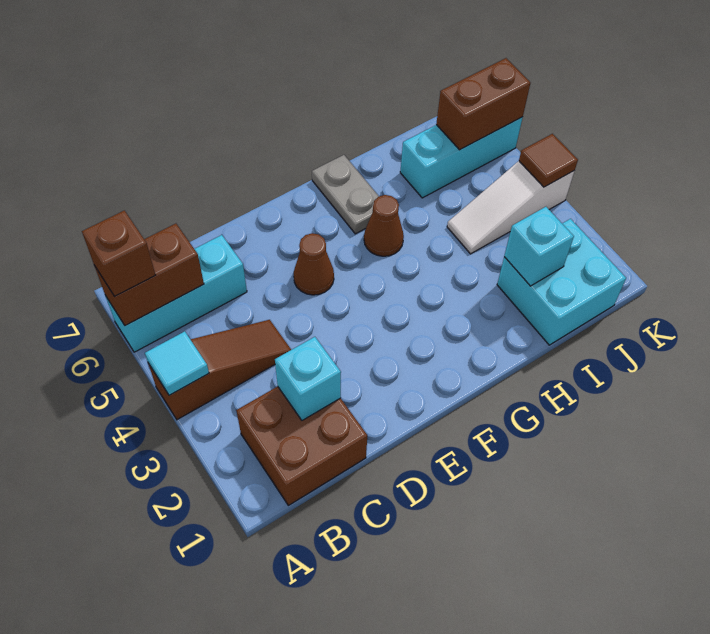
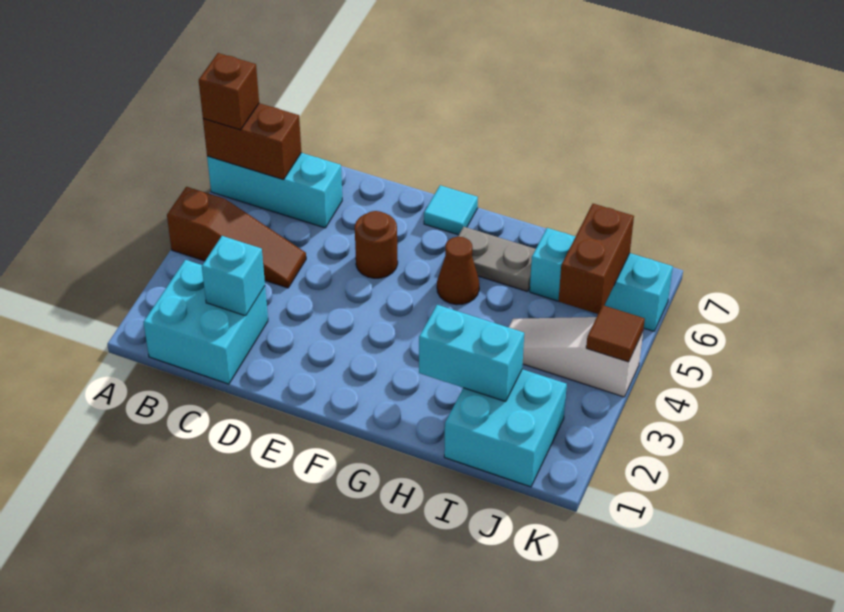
cyan tile A4 level 2 -> cyan tile F7 level 1
brown brick B1:C2 level 1 -> cyan brick B1:C2 level 1
brown cone E5 level 1 -> brown round brick E5 level 1
grey plate G6:G7 level 1 -> grey plate G6:H6 level 1
cyan brick I2 level 2 -> cyan brick H2:I2 level 2
brown brick J6:K6 level 2 -> brown brick J5:J6 level 2

